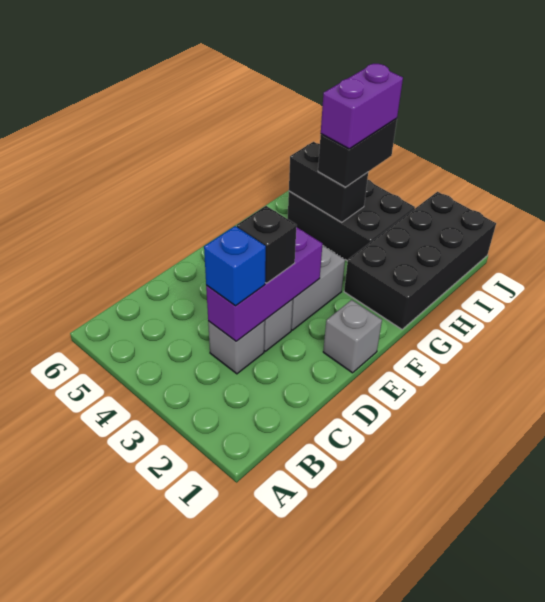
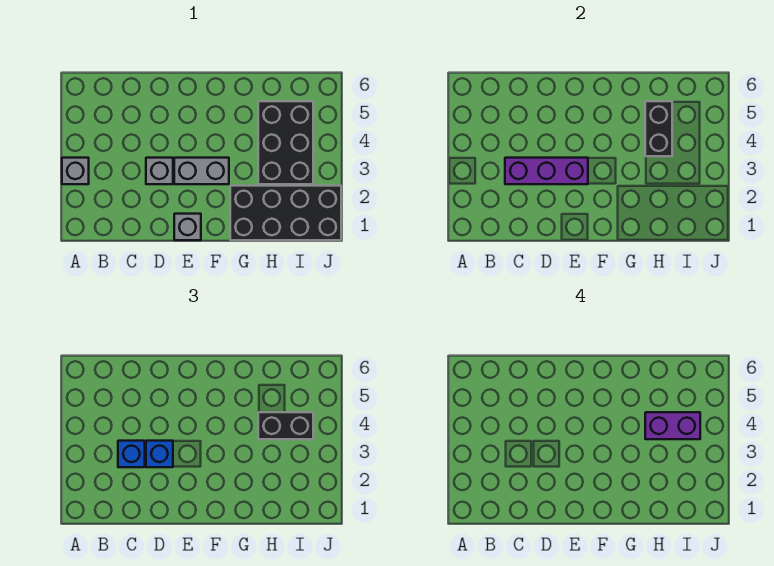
grey brick C3 level 1 -> grey brick A3 level 1
black brick D3 level 3 -> blue brick D3 level 3

